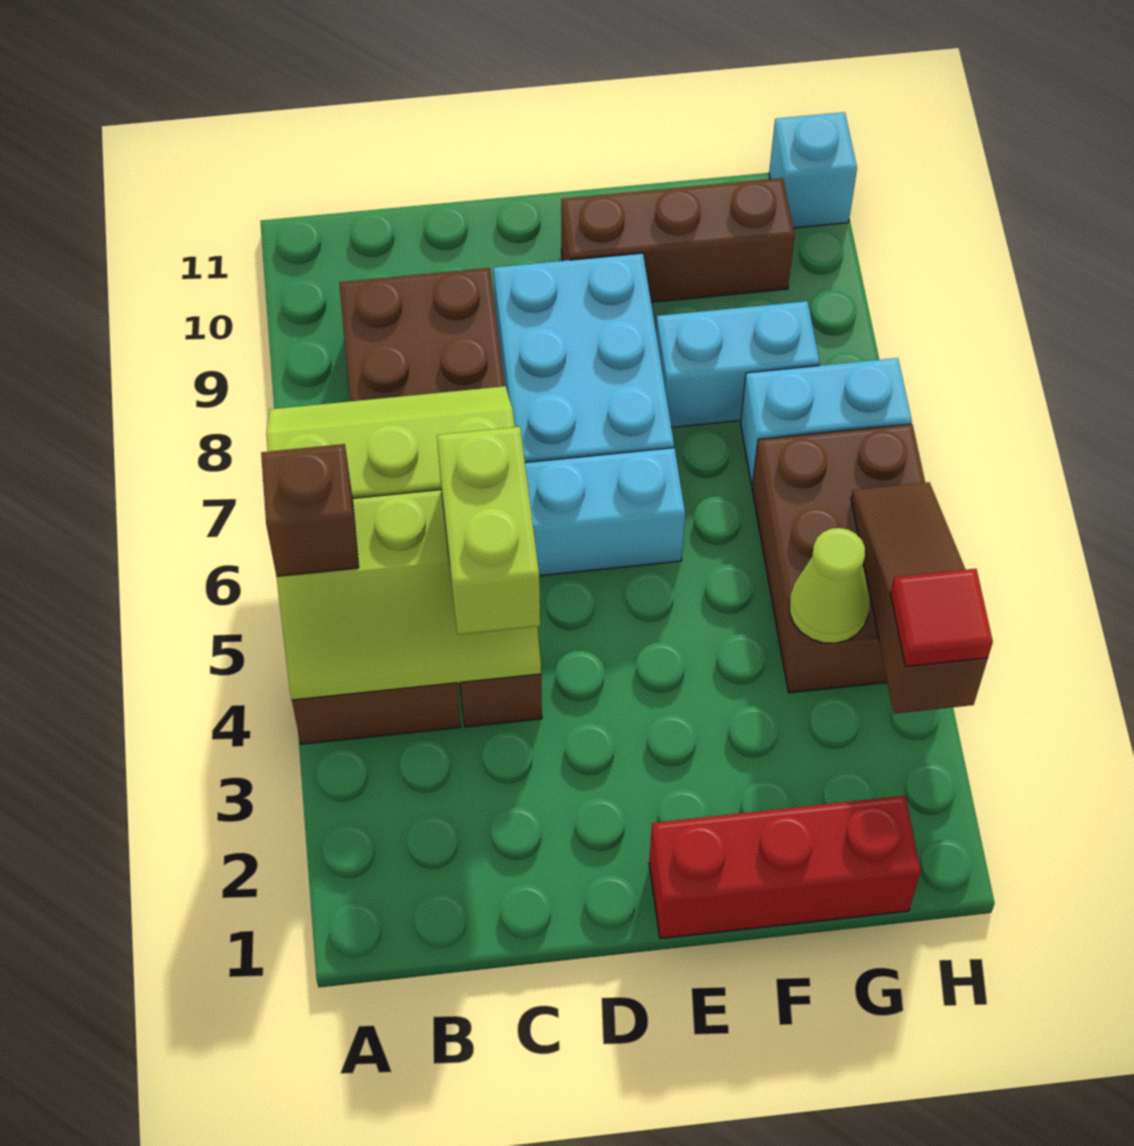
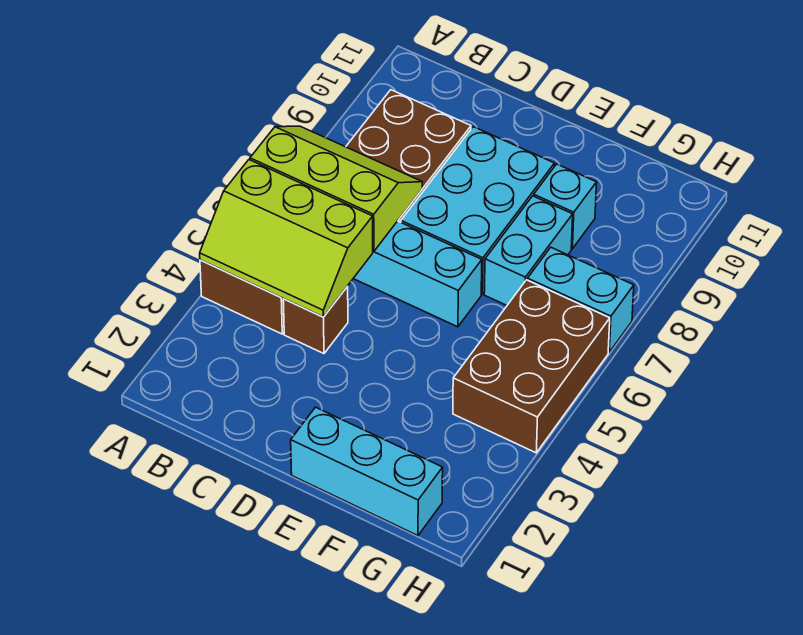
brown brick A5 level 3 -> none
lime brick C4:C5 level 3 -> none
red brick E1:G1 level 1 -> cyan brick E1:G1 level 1
brown brick E10:G10 level 1 -> none
cyan brick F8:G8 level 1 -> cyan brick F7:F8 level 1
lime cone G4 level 2 -> none
brown slope H3:H5 level 2 top 3 -> none
red tile H3 level 3 -> none
cyan brick H11 level 1 -> cyan brick F9 level 1

